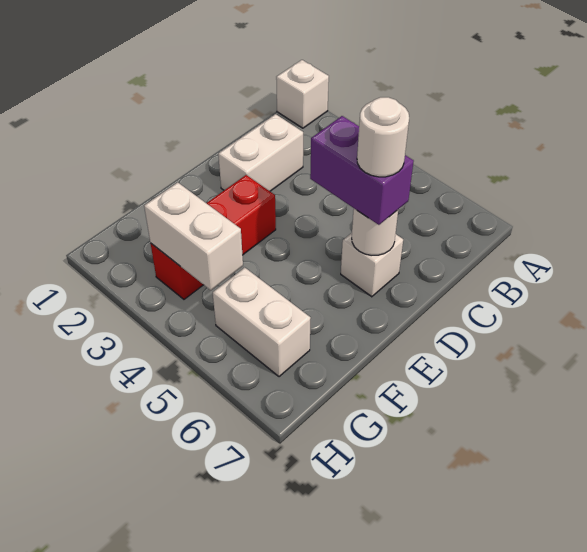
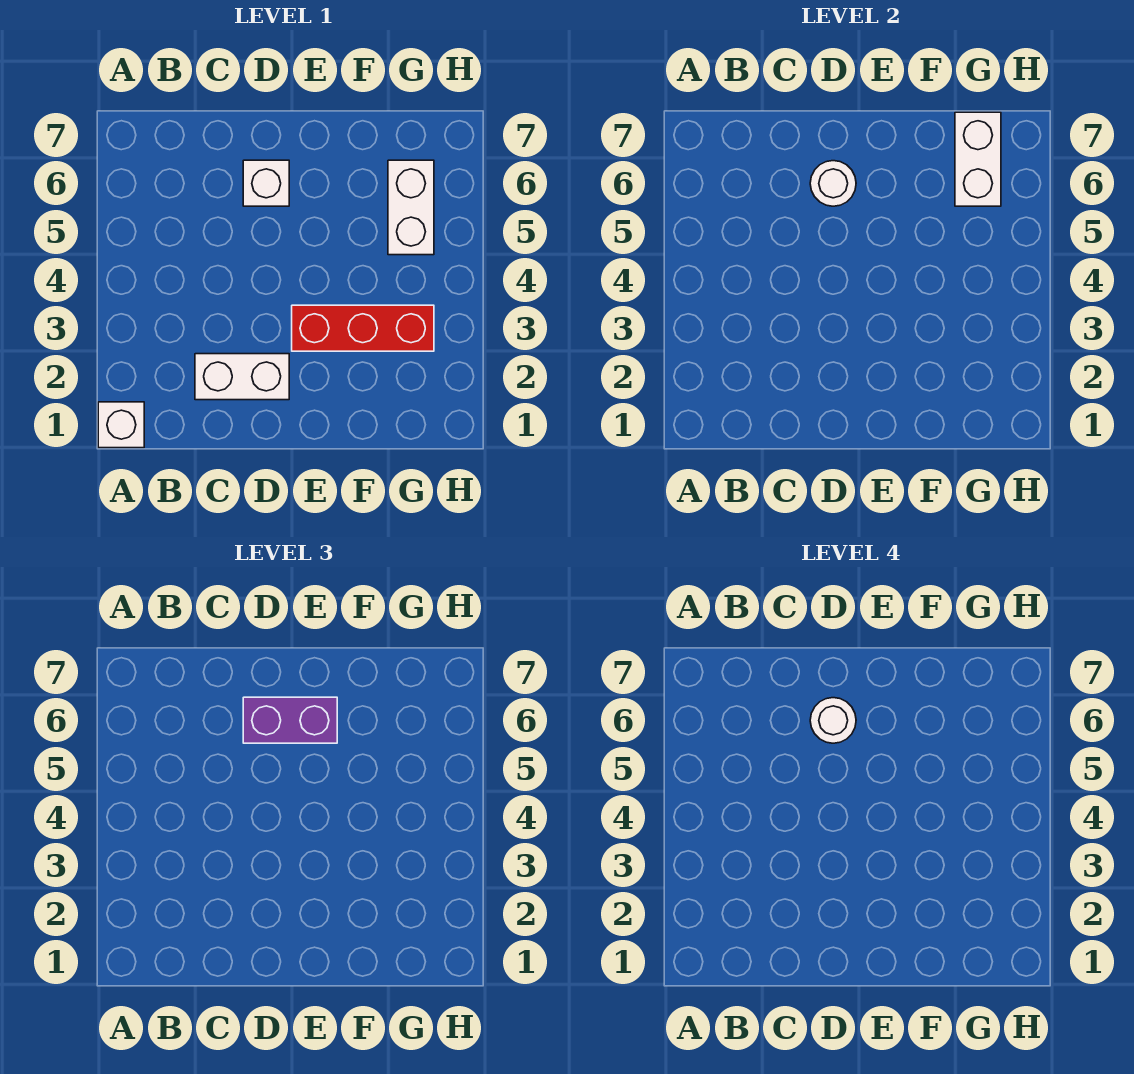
purple brick D5:D6 level 3 -> purple brick D6:E6 level 3
white brick G3:G4 level 2 -> white brick G6:G7 level 2

